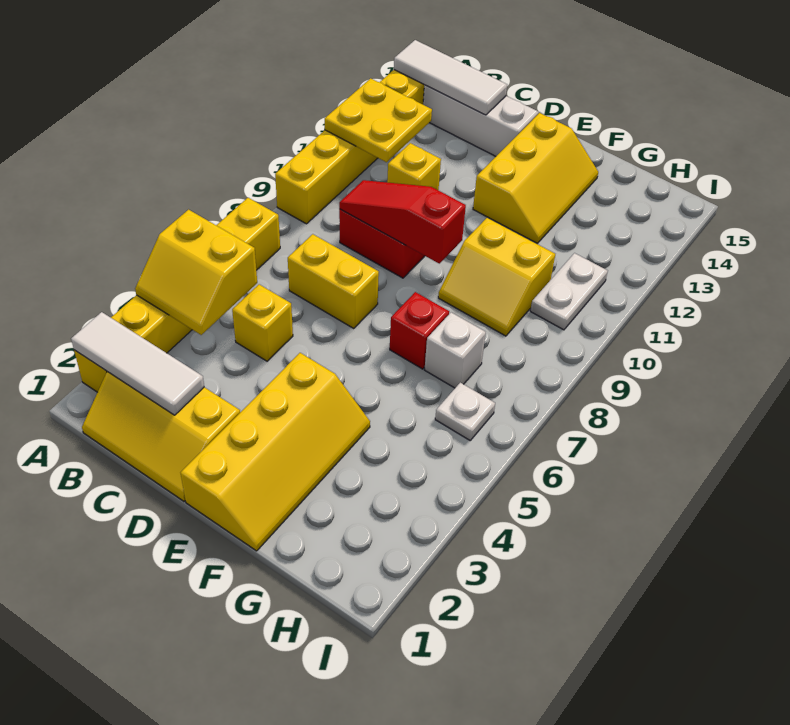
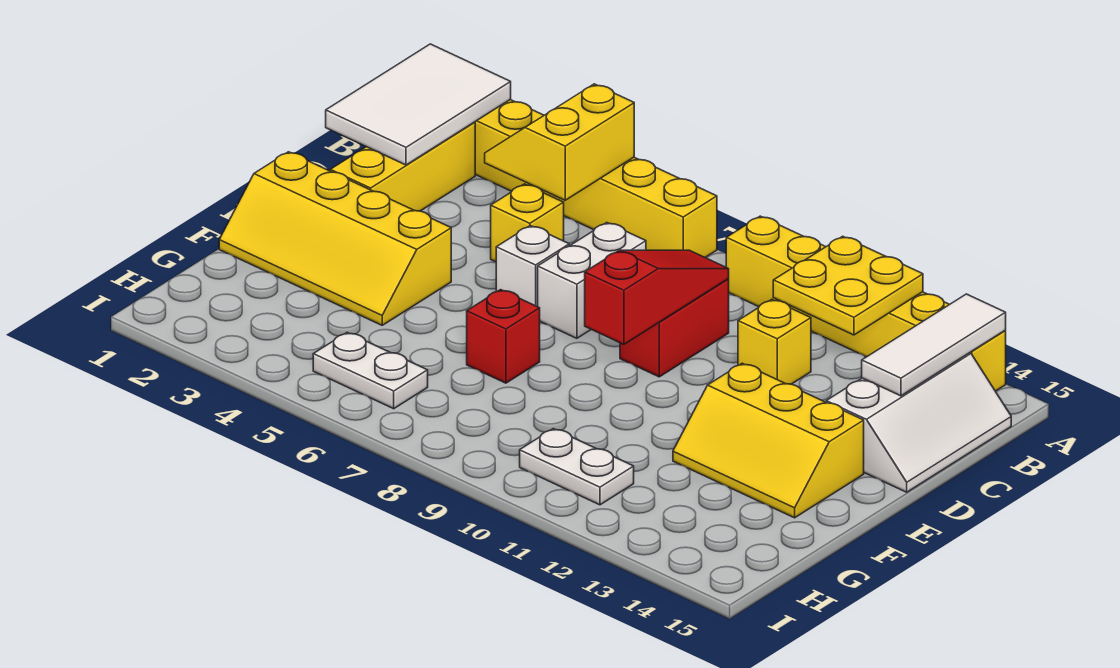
white tile A2:C2 level 2 -> white tile A1:C2 level 2
yellow brick C7:D7 level 1 -> white brick C7:D7 level 1
yellow slope F9:G10 level 1 top 10 -> none
white brick G7 level 1 -> white brick D6 level 1
white plate H6 level 1 -> white plate H5:H6 level 1

